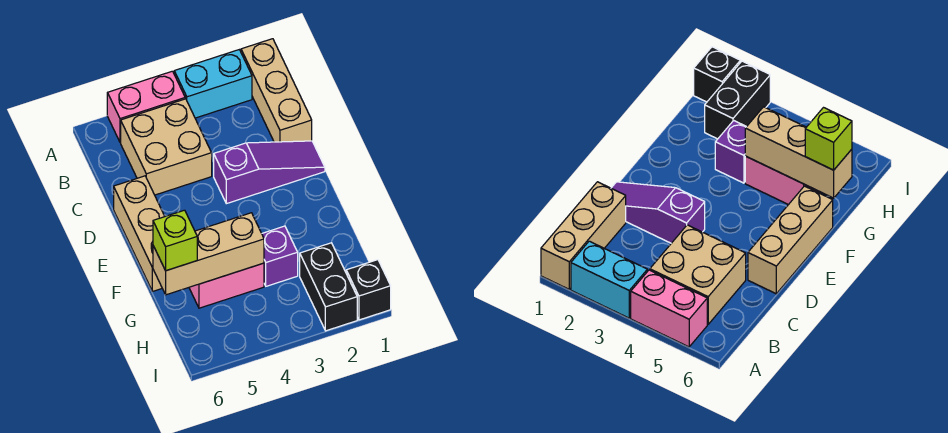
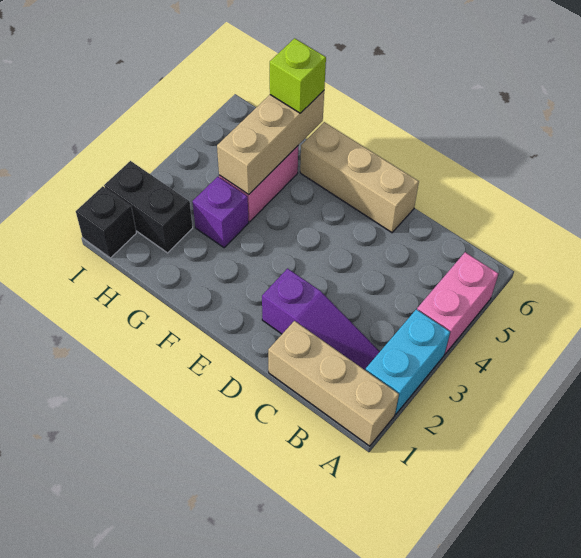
tan brick B4:C5 level 1 -> none
purple slope D1:D3 level 1 top 3 -> purple slope B2:D2 level 1 top D

